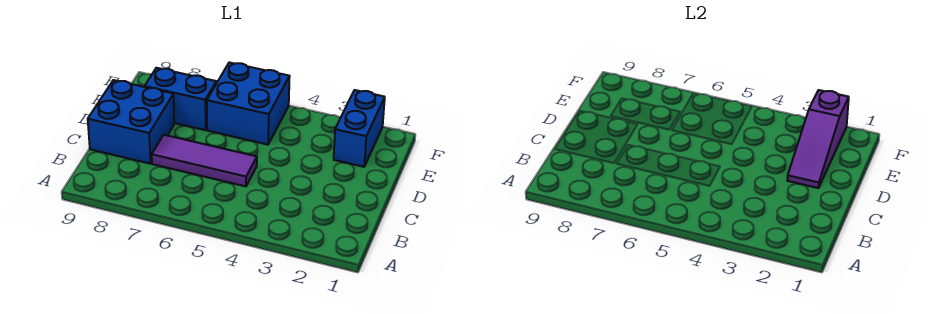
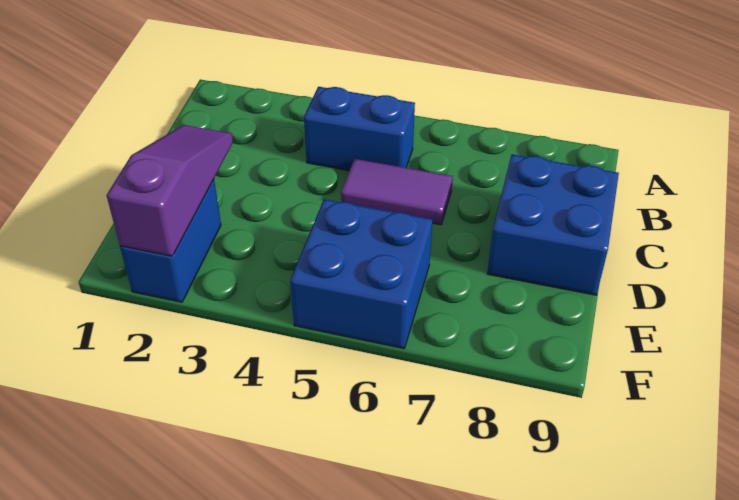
purple tile C5:C7 level 1 -> purple tile C5:C6 level 1
blue brick E7:E8 level 1 -> blue brick B4:B5 level 1

